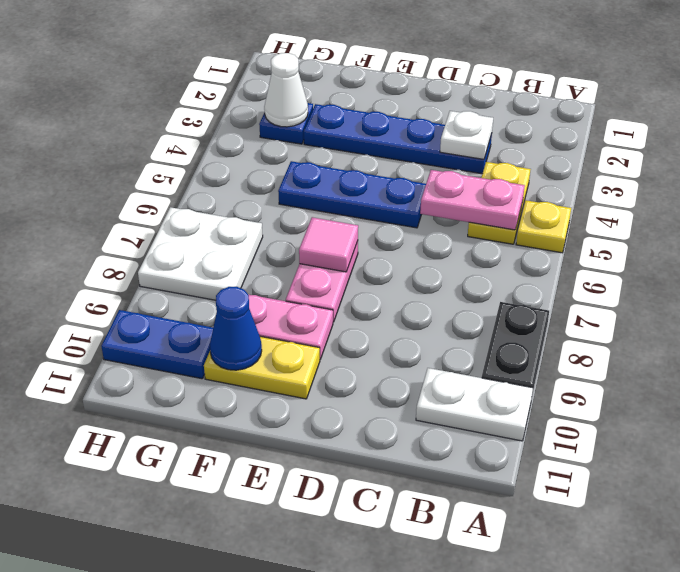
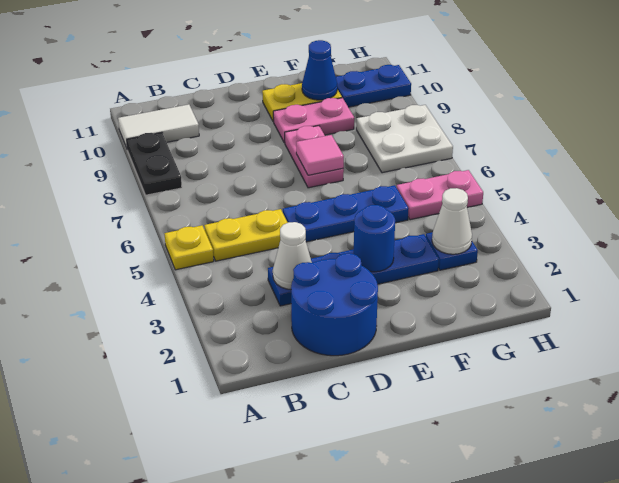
white plate A10:B10 level 1 -> white tile A10:B10 level 1
yellow plate B4:B5 level 1 -> yellow plate B5:C5 level 1
pink plate B5:C5 level 2 -> pink plate G5:H5 level 1
none -> blue round brick C1:D2 level 1
white plate C3 level 2 -> white cone C3 level 2
none -> blue round brick E3 level 2

